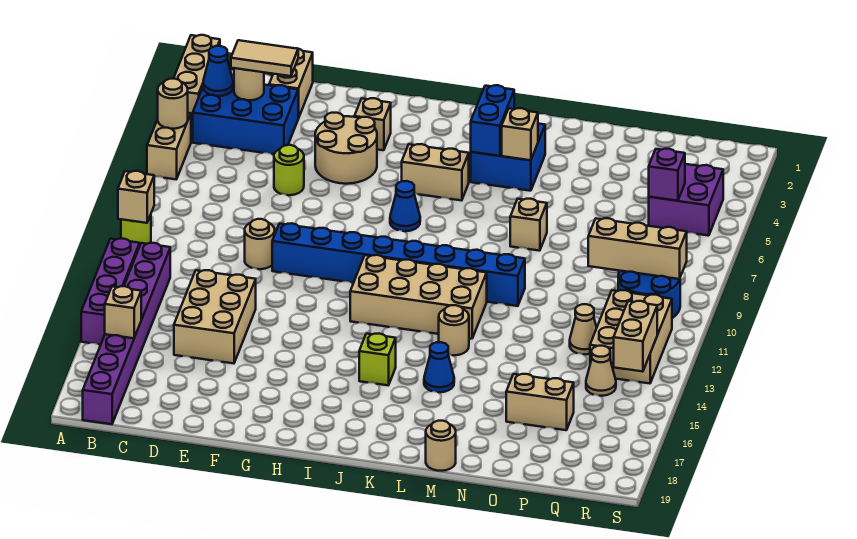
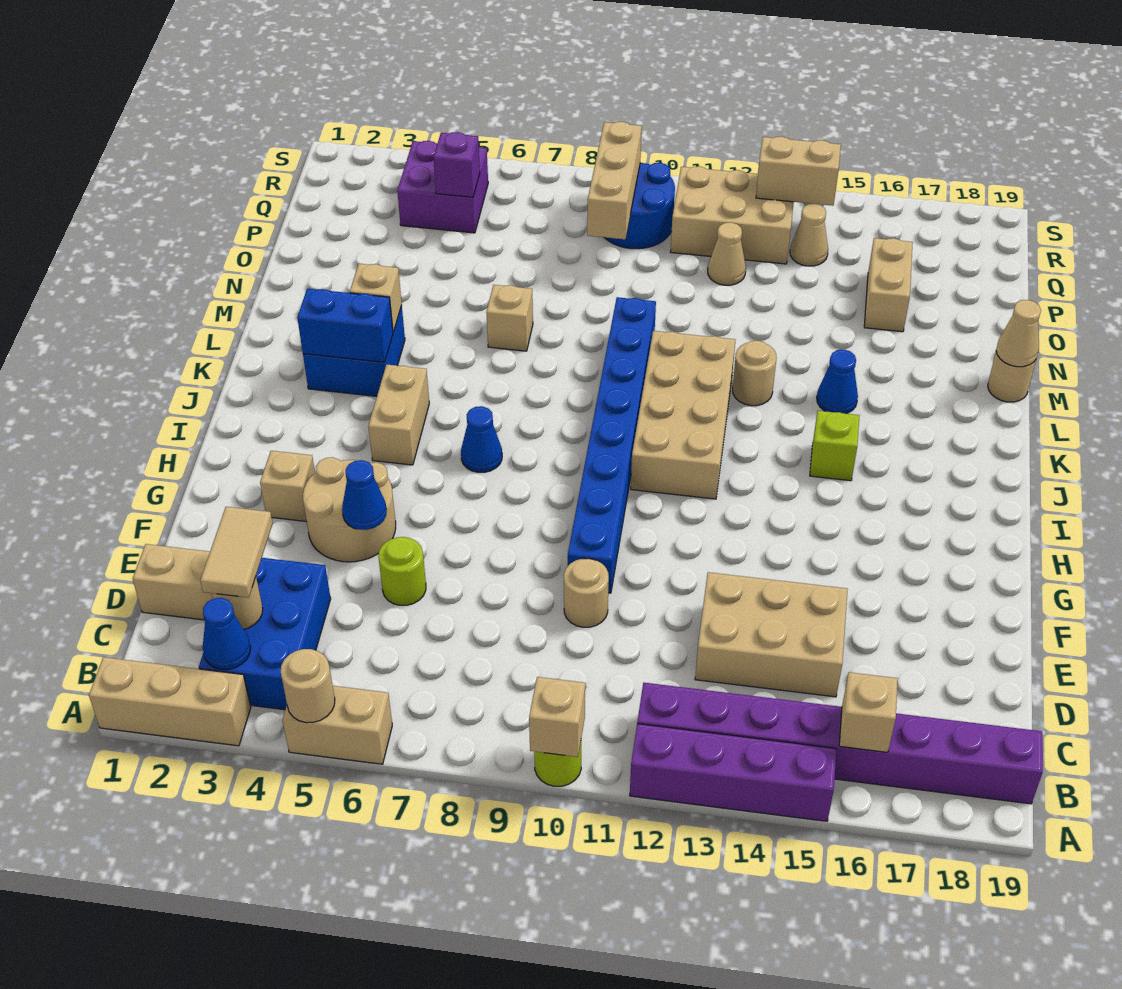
none -> blue cone F5 level 2
none -> tan cone M19 level 2

